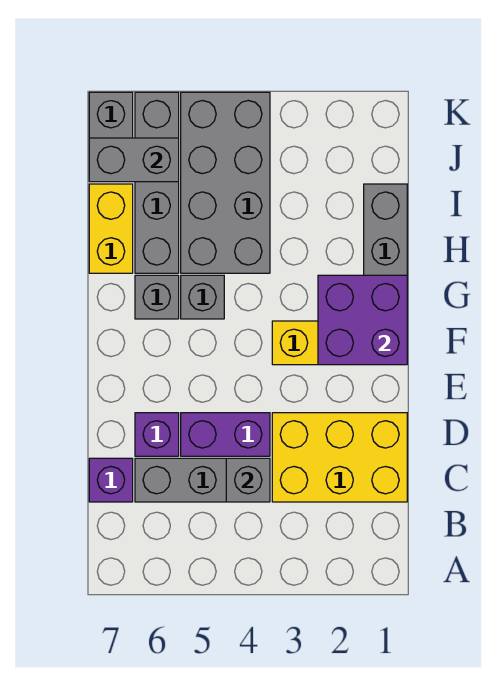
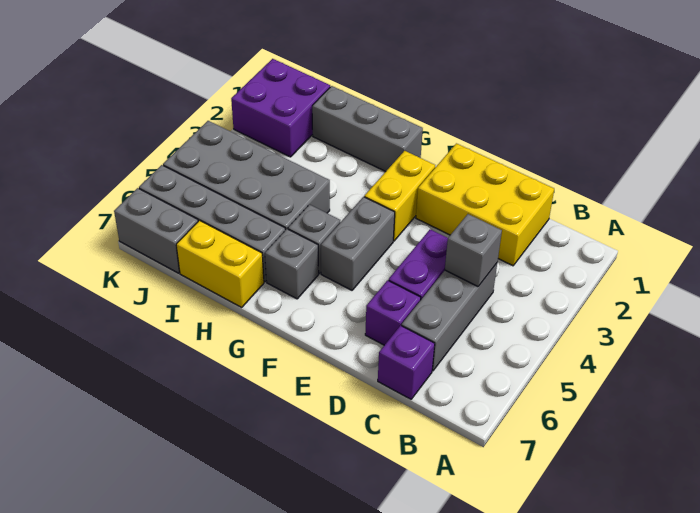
yellow brick C1:D3 level 1 -> yellow brick C1:E2 level 1
purple brick F1:G2 level 2 -> purple brick J1:K2 level 1
grey brick J6:J7 level 2 -> grey brick F4:F5 level 1

